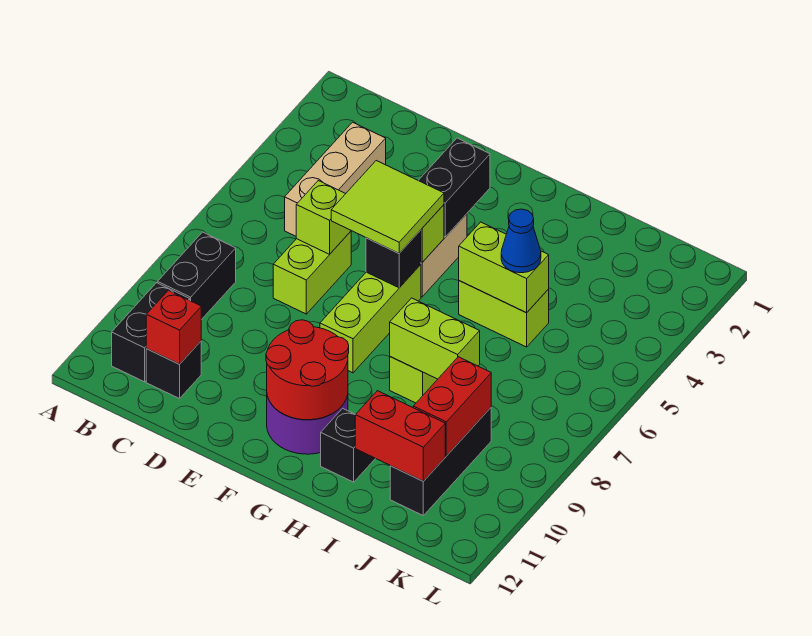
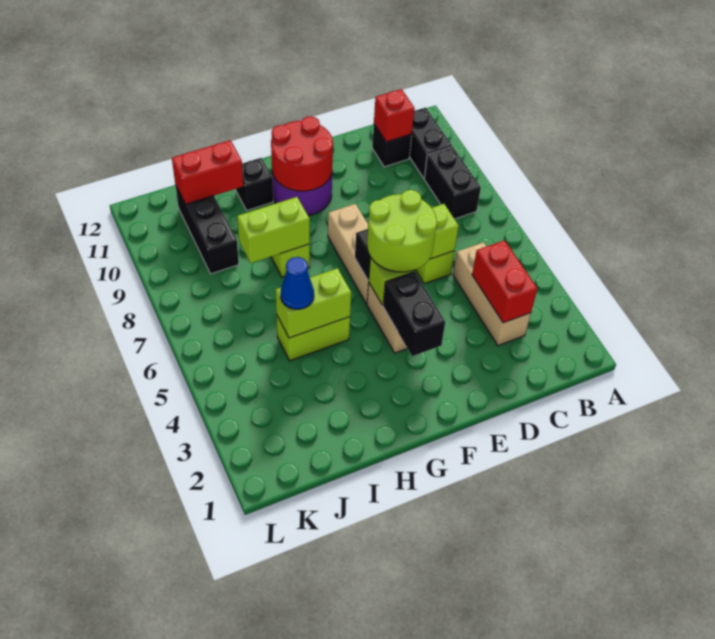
lime tile E5:F6 level 3 -> lime round brick E5:F6 level 3
lime brick F6:F8 level 1 -> tan brick F6:F8 level 1
red brick J9:J10 level 2 -> red brick C3:C4 level 2

